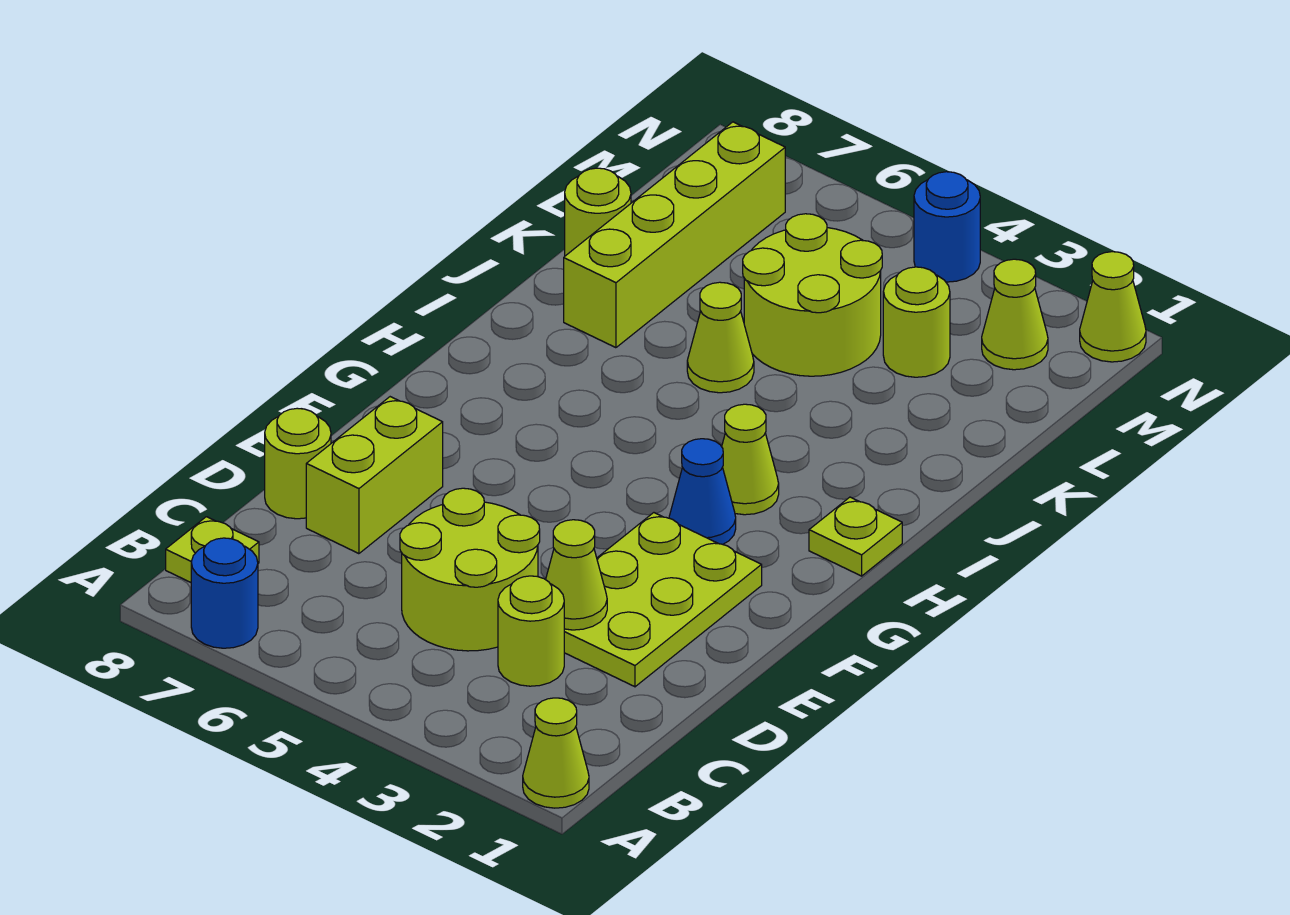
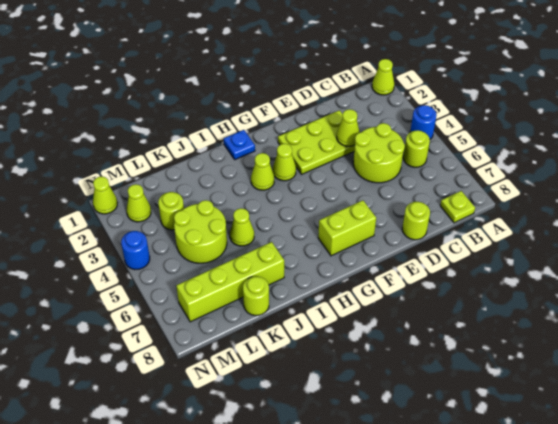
blue round brick A7 level 1 -> blue round brick A4 level 1
lime round brick C3 level 1 -> lime round brick B5 level 1
lime brick D7:E7 level 1 -> lime brick F7:G7 level 1
blue cone G3 level 1 -> lime cone G3 level 1
lime plate H1 level 1 -> blue plate H1 level 1

